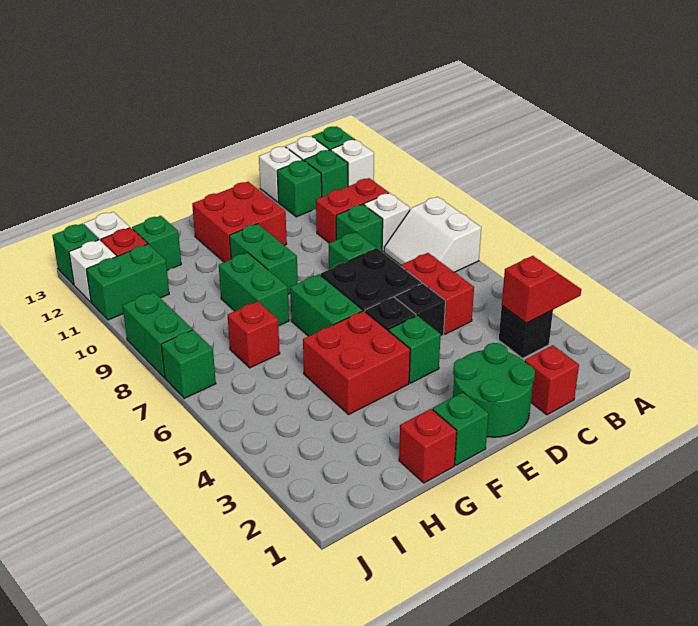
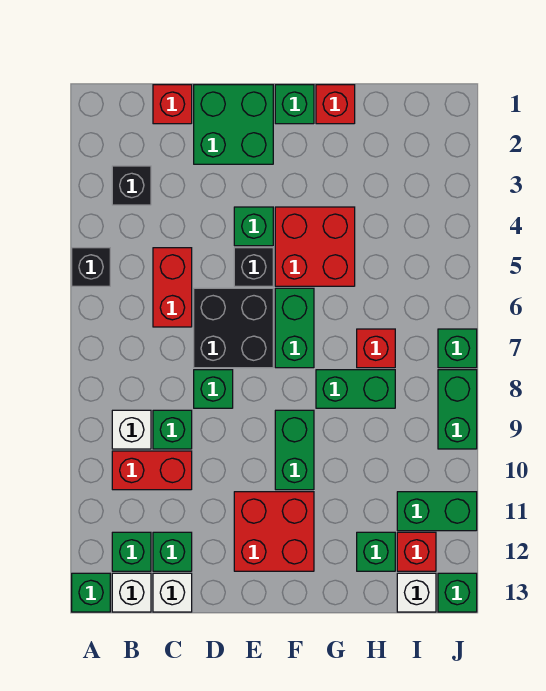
red slope A3:B3 level 2 top B -> none
white slope A7:B8 level 1 top A -> none
white brick A12 level 1 -> none
green round brick D1:E2 level 1 -> green brick D1:E2 level 1
black brick D5 level 1 -> black brick A5 level 1
green brick G8:G9 level 1 -> green brick G8:H8 level 1
white brick J12 level 1 -> none

